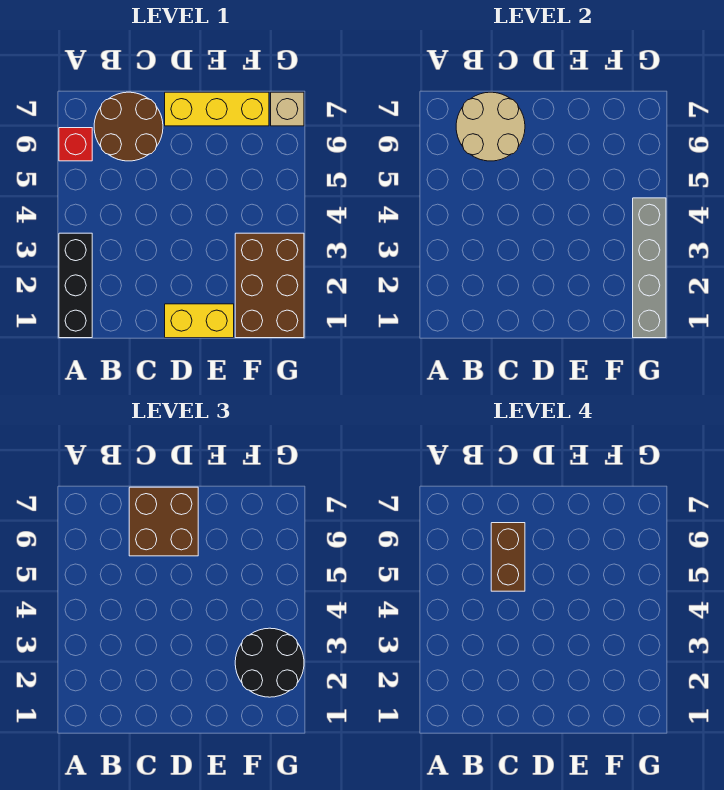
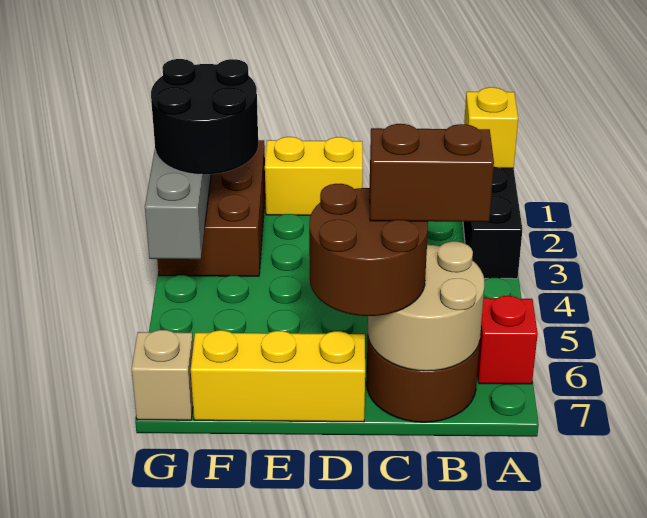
none -> yellow brick A1 level 2
brown brick C5:C6 level 4 -> brown brick B6:C6 level 4
brown brick C6:D7 level 3 -> brown round brick C6:D7 level 3

